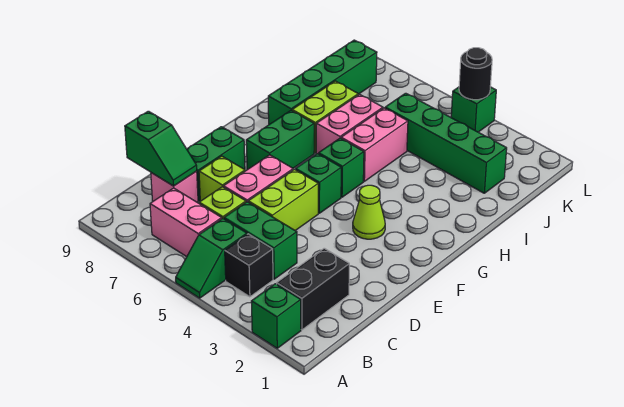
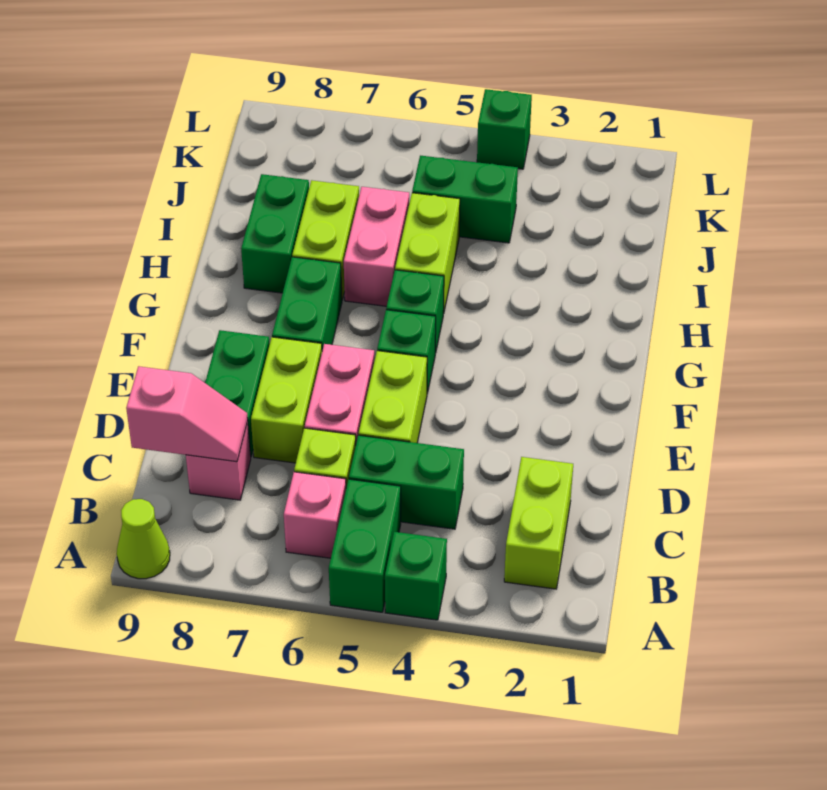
green brick A2 level 1 -> green brick A4 level 1
green slope A5:B5 level 1 top B -> green brick A5:B5 level 1
black brick B2:C2 level 1 -> lime brick B2:C2 level 1
black brick B4 level 1 -> none
pink brick B6:B7 level 1 -> pink brick B6 level 1
green slope C8:C9 level 2 top 9 -> pink slope C8:C9 level 2 top 9
lime brick D7 level 1 -> lime brick D7:E7 level 1
lime cone F3 level 1 -> lime cone A9 level 1
pink brick H5:I5 level 1 -> lime brick H5:I5 level 1
green brick H8:K8 level 1 -> green brick H8:I8 level 1
green brick J2:J5 level 1 -> green brick J4:J5 level 1
black round brick L4 level 2 -> none

